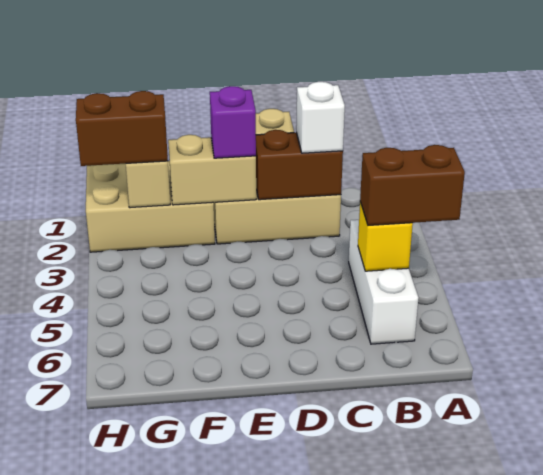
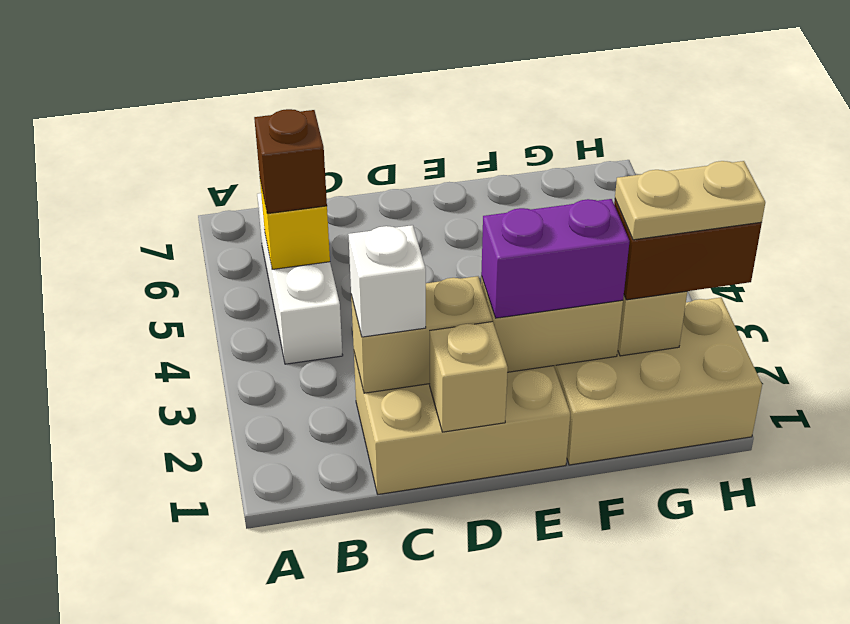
brown brick A5:B5 level 3 -> brown brick B5 level 3
brown brick C2:D2 level 2 -> tan brick C2:D2 level 2
purple brick E2 level 3 -> purple brick E2:F2 level 3
none -> tan plate G2:H2 level 4

